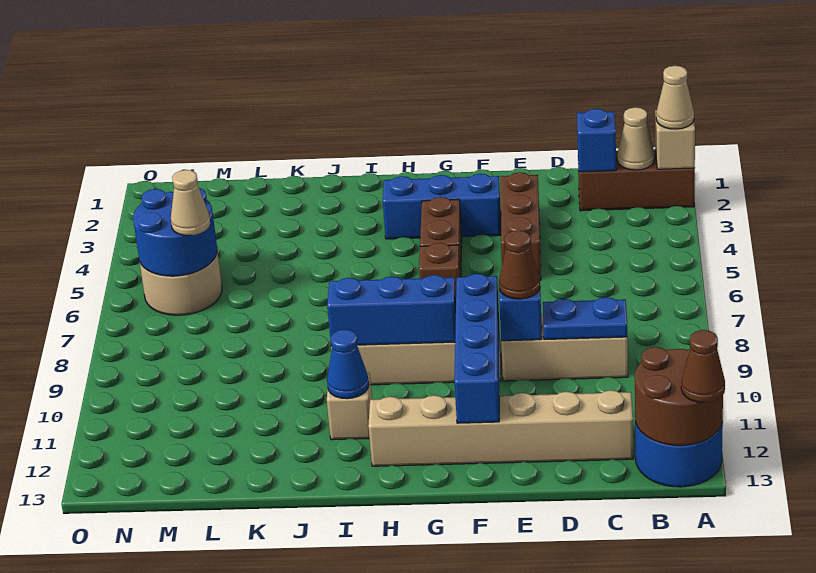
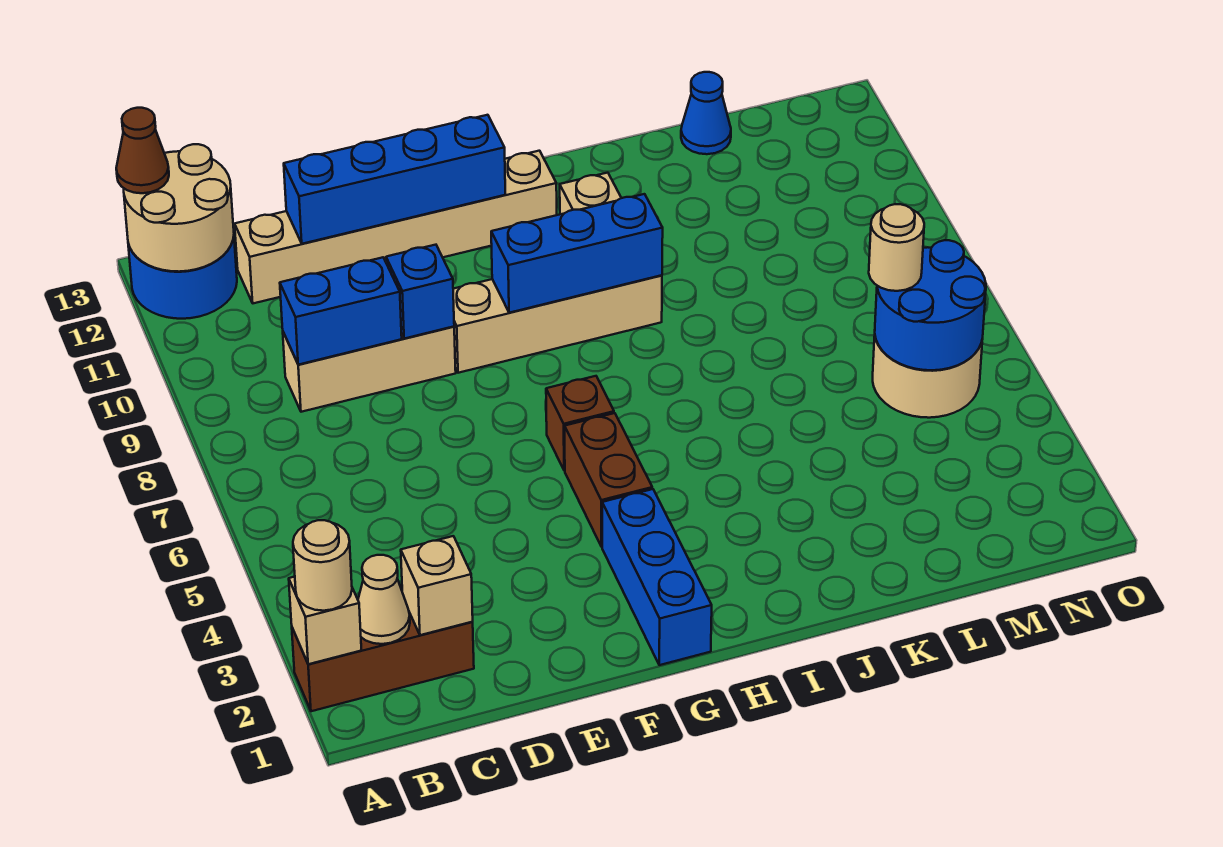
tan cone A2 level 3 -> tan round brick A2 level 3
brown round brick A12:B13 level 2 -> tan round brick A12:B13 level 2
blue brick C2 level 2 -> tan brick C2 level 2
blue plate C9:D9 level 2 -> blue brick C9:D9 level 2
brown brick E3:E5 level 1 -> none
brown cone E9 level 3 -> none
blue brick F3:H3 level 1 -> blue brick G1:G3 level 1
blue brick F9:F12 level 2 -> blue brick D12:G12 level 2
blue cone I11 level 2 -> blue cone L13 level 1
tan cone M6 level 3 -> tan round brick M6 level 3

